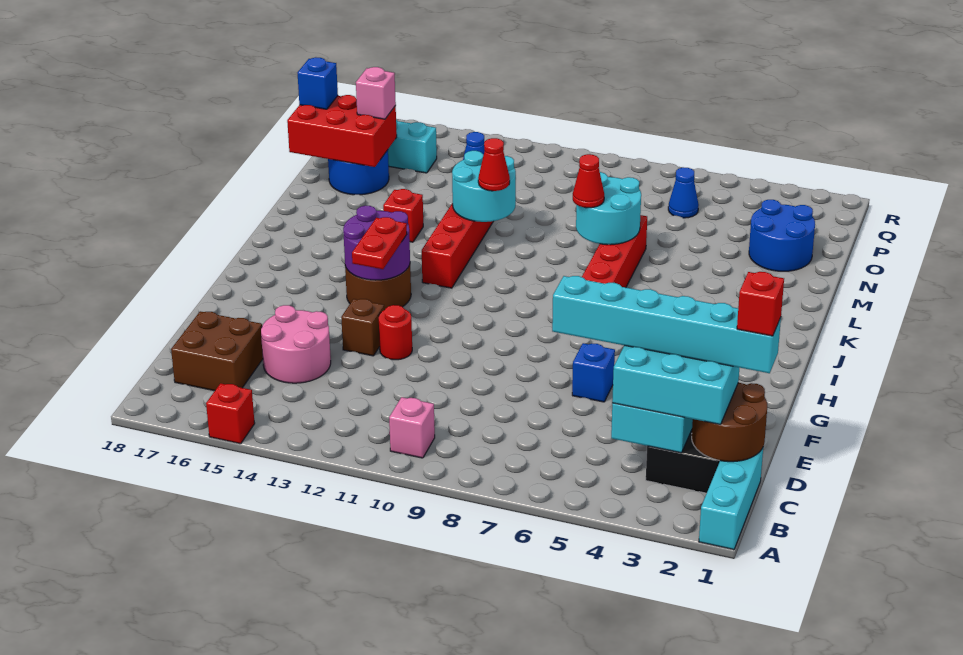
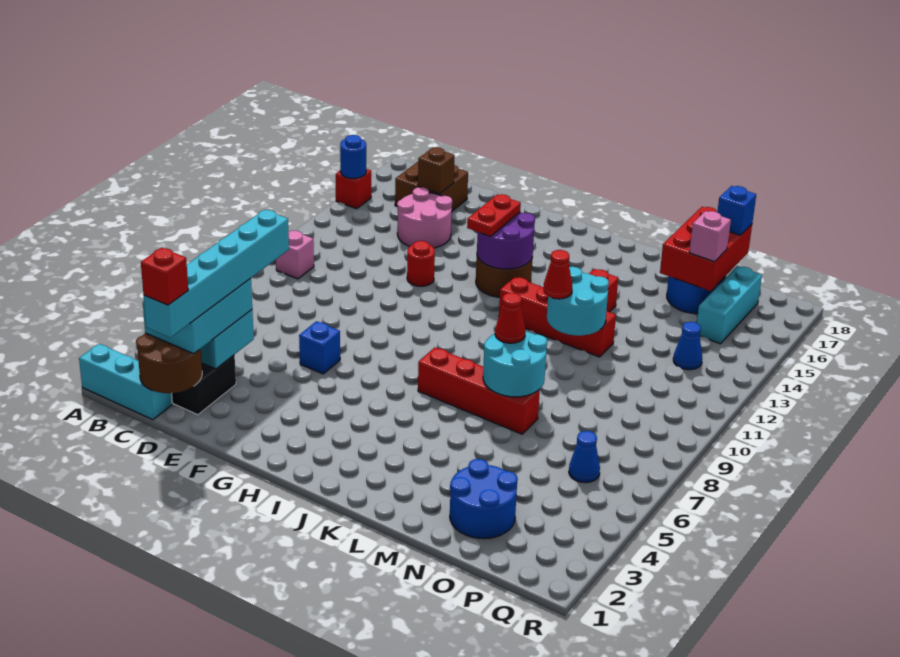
none -> blue round brick A15 level 2
brown brick F13 level 1 -> brown brick D16 level 2
red plate G13:H13 level 3 -> red plate H13:H14 level 3

